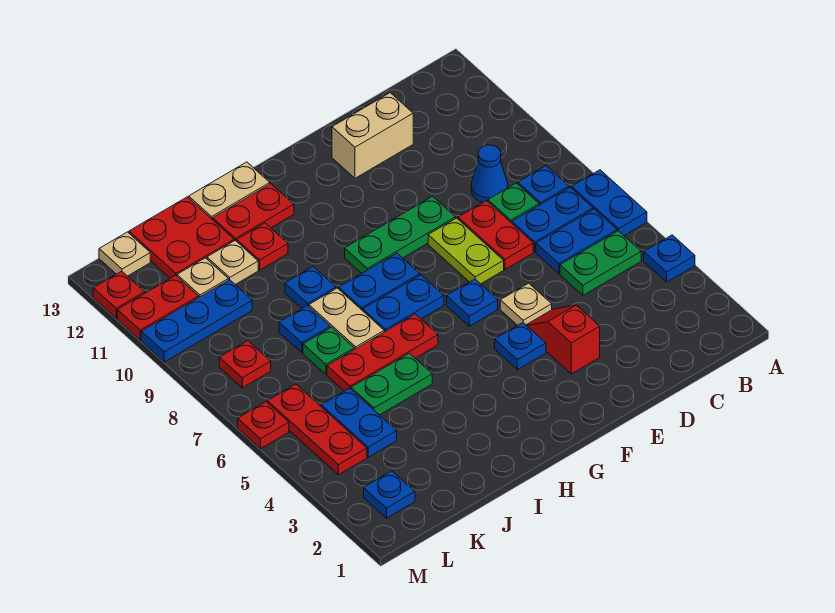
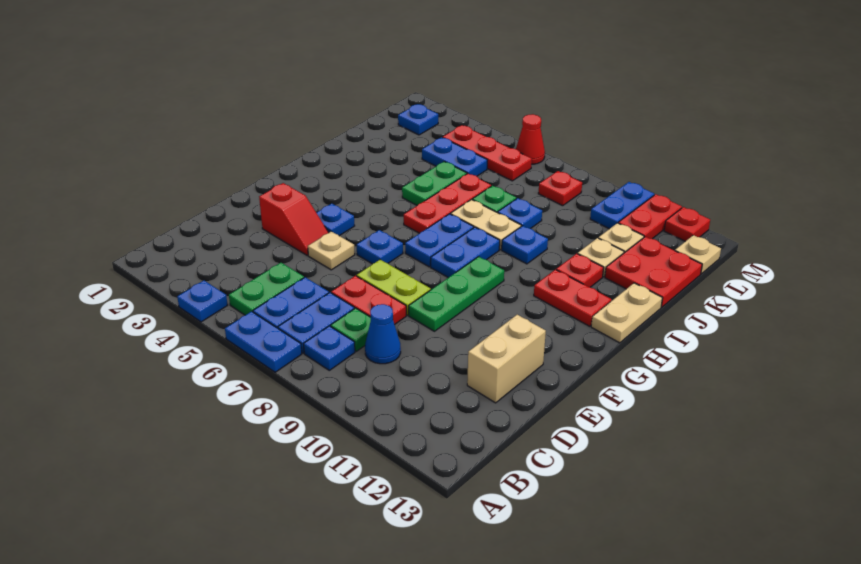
red plate H12:I12 level 1 -> red plate H11:H12 level 1
blue plate K10:M10 level 1 -> blue plate L10:M10 level 1
red plate M6 level 1 -> red cone M6 level 1

